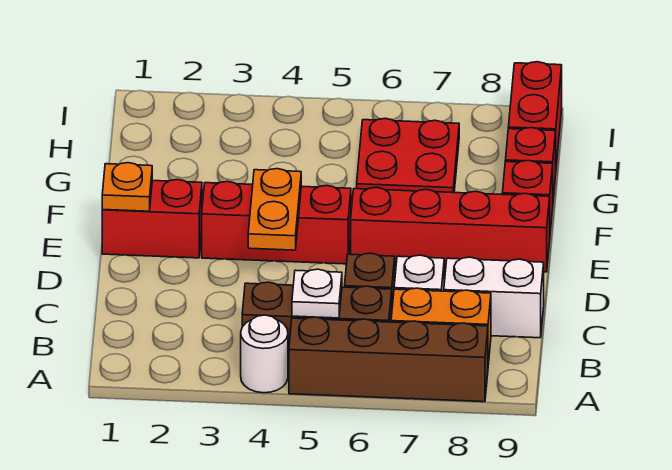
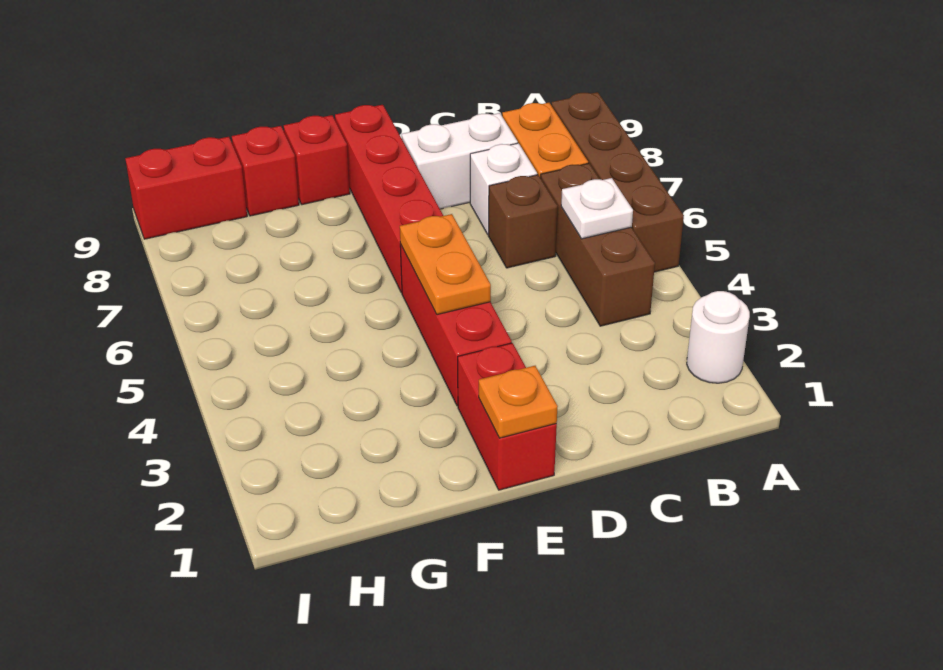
white round brick A4 level 1 -> white round brick A2 level 1
white brick C8:C9 level 1 -> white brick C8:D8 level 1
orange plate D4:E4 level 2 -> orange plate E4:E5 level 2
red plate G6:H7 level 1 -> none

